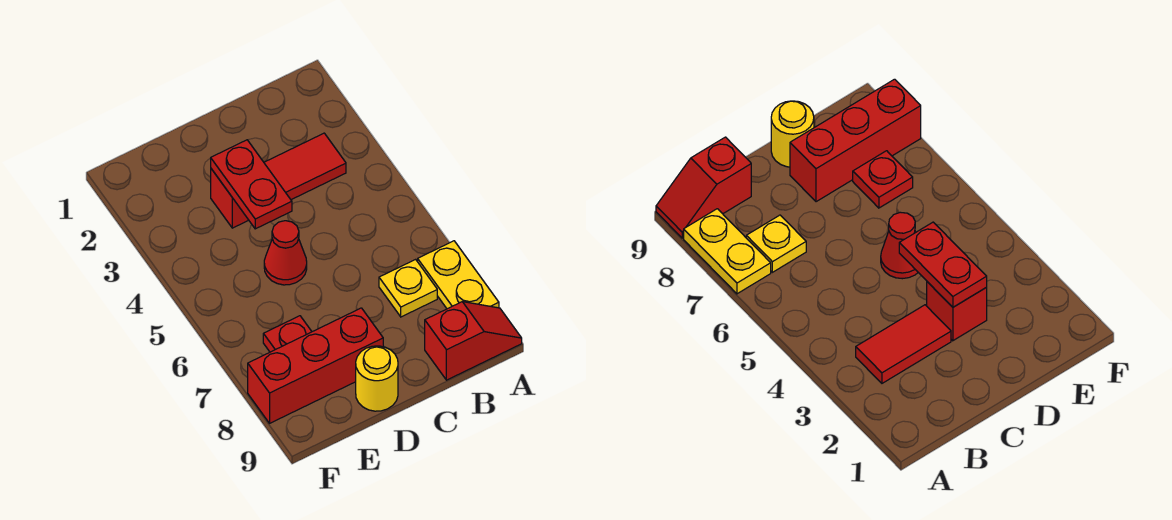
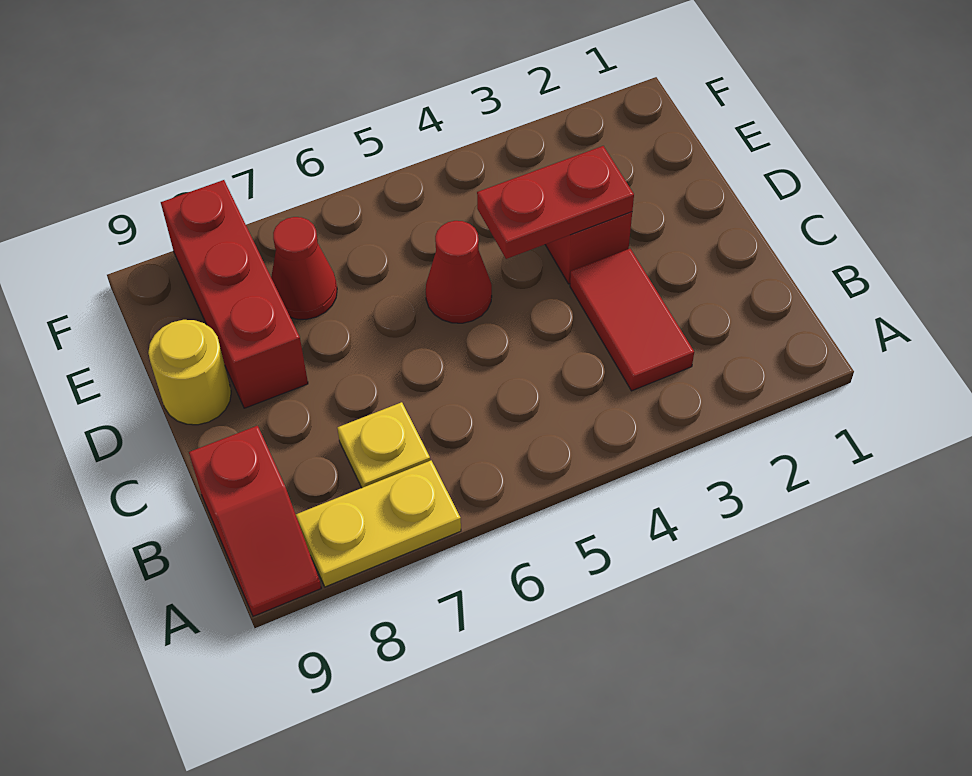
red plate E7 level 1 -> red cone E7 level 1

